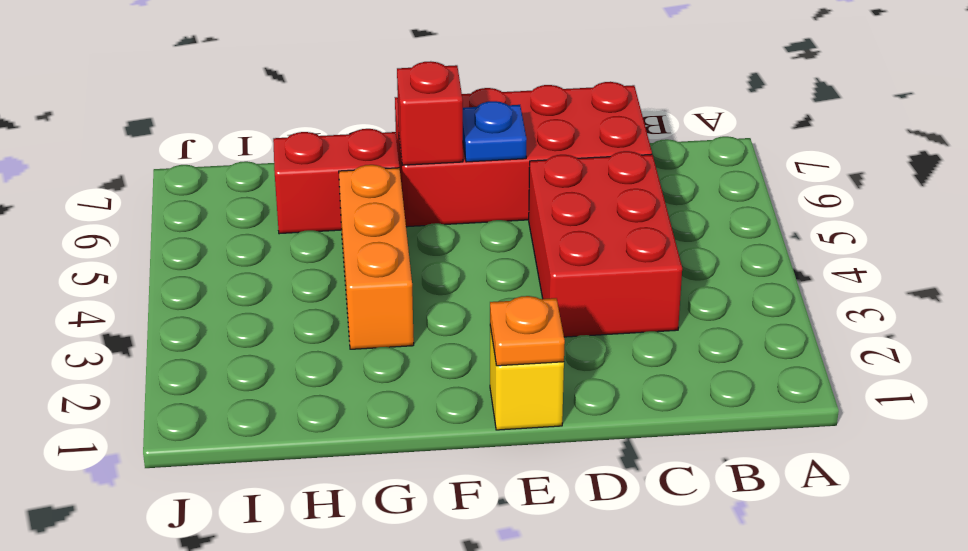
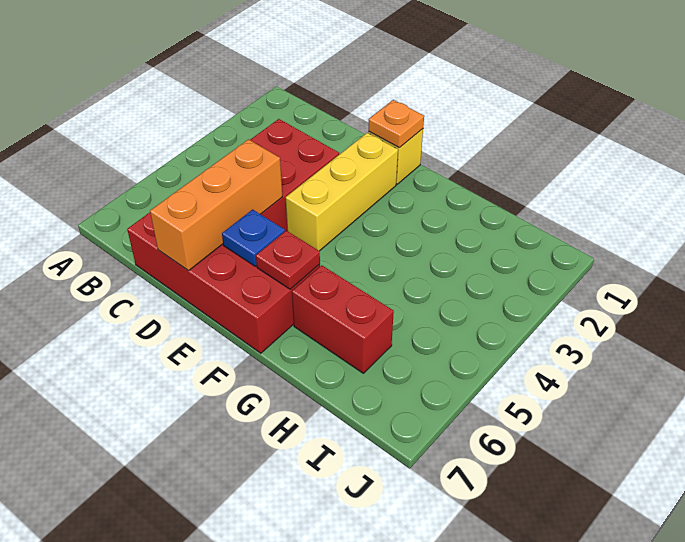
none -> yellow brick E2:E4 level 1
red brick F6 level 2 -> red plate F6 level 2
orange brick G3:G5 level 1 -> orange brick D5:D7 level 2

